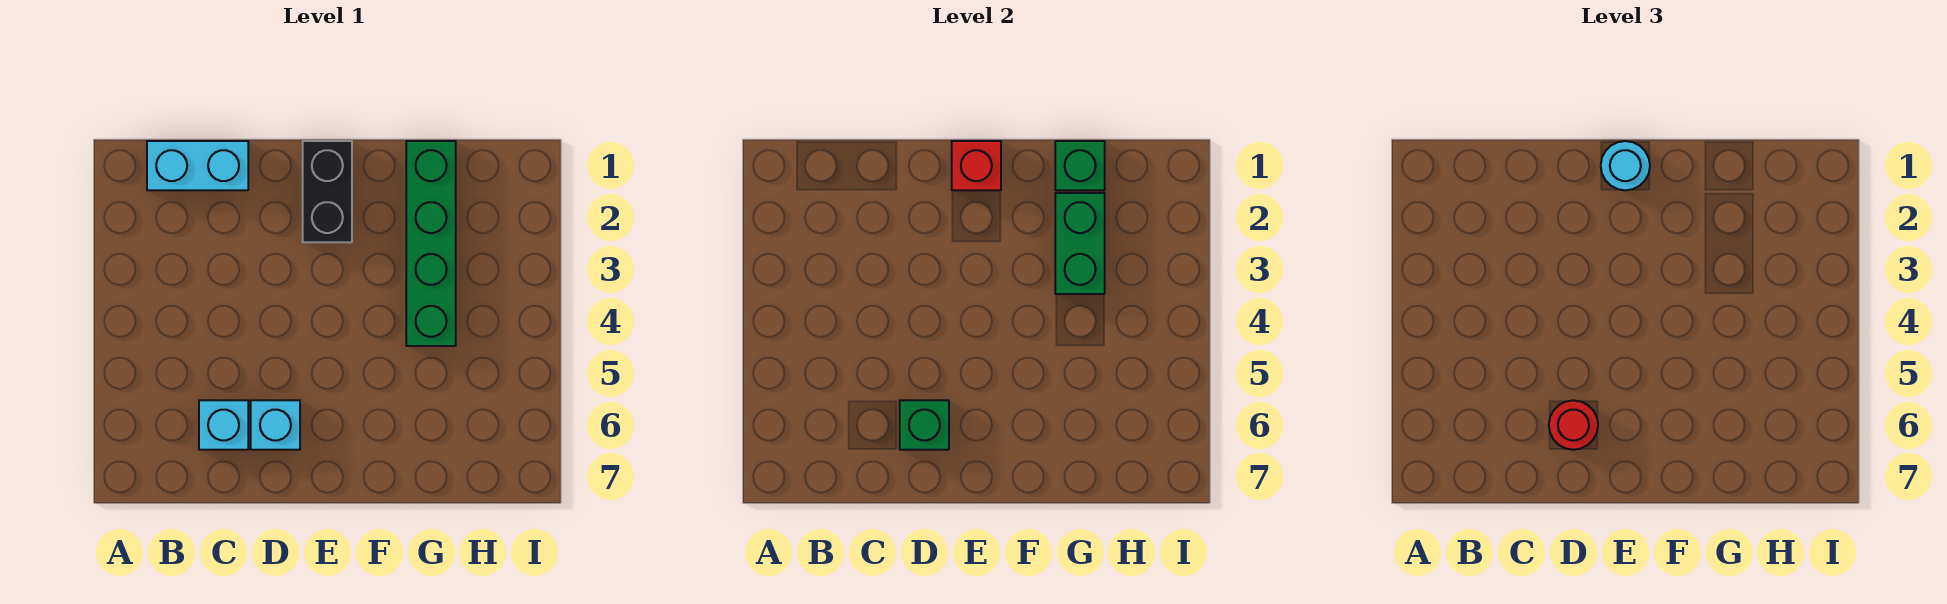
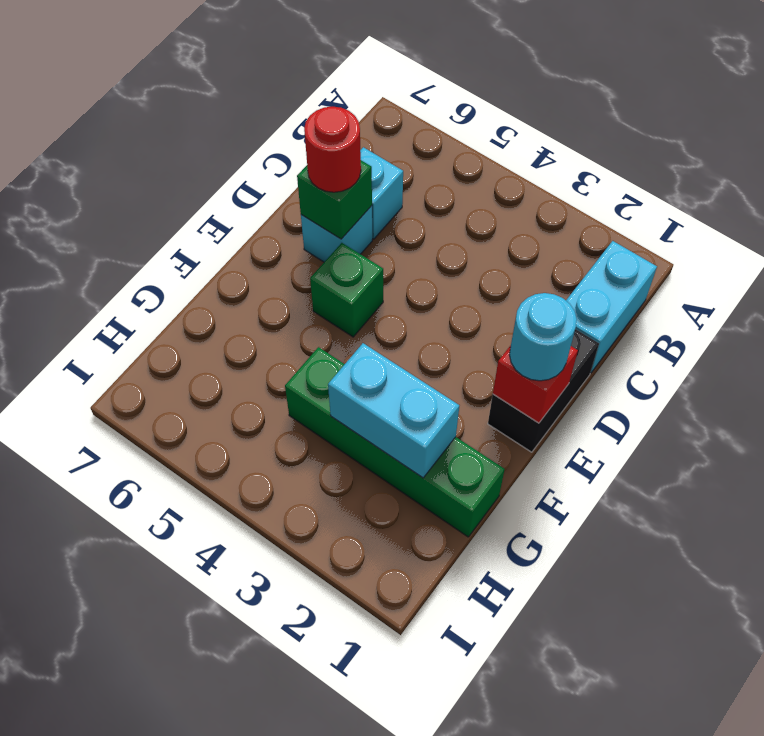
black brick E1:E2 level 1 -> black brick D1:E1 level 1
green brick G1 level 2 -> green brick E5 level 1
green brick G2:G3 level 2 -> cyan brick G2:G3 level 2

